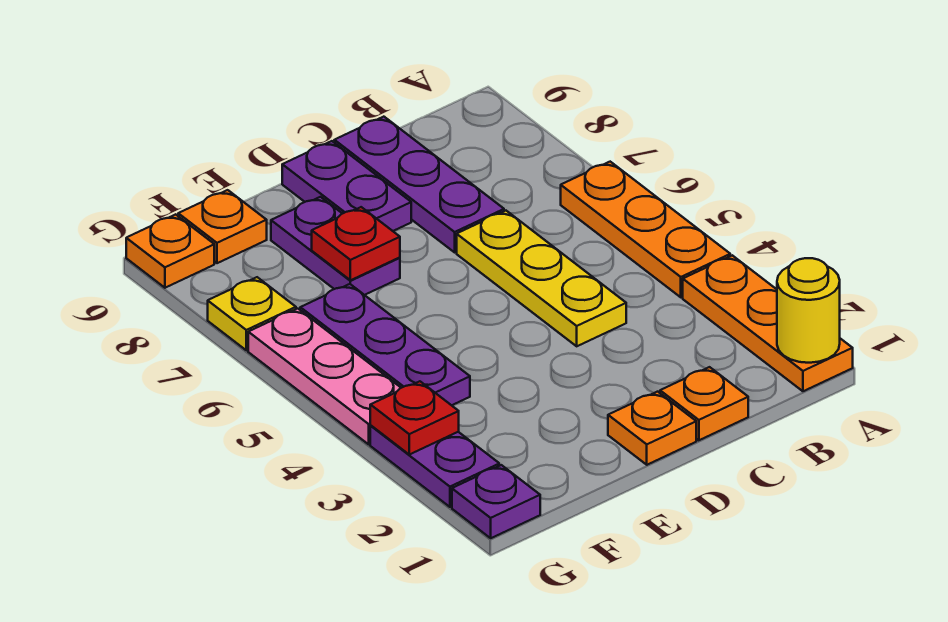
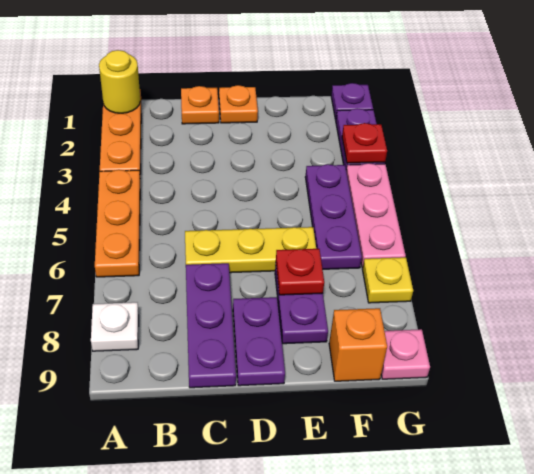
none -> white plate A8 level 1
yellow plate C4:C6 level 1 -> yellow plate C6:E6 level 1
orange plate F9 level 1 -> orange brick F9 level 1
orange plate G9 level 1 -> pink plate G9 level 1

